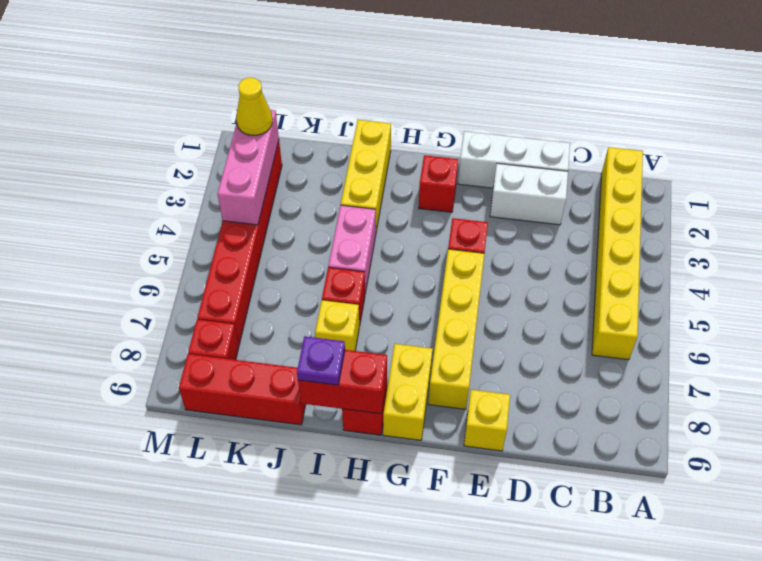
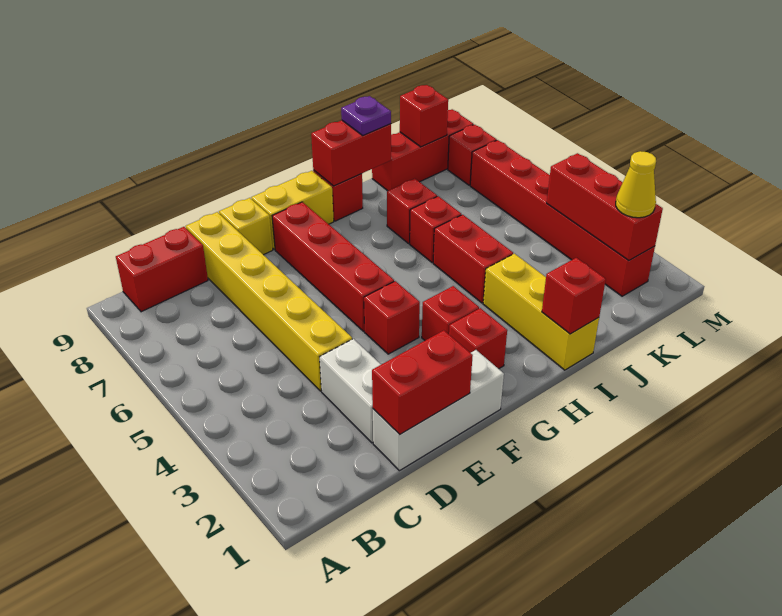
yellow brick B1:B6 level 1 -> yellow brick D4:D9 level 1
none -> red brick B9:C9 level 1
none -> red brick D1:E1 level 2
white brick D2:E2 level 1 -> white brick D2:D3 level 1
yellow brick F5:F8 level 1 -> red brick F5:F8 level 1
none -> red brick G3 level 1
yellow brick G8:G9 level 1 -> yellow brick F9:G9 level 1
none -> red brick I1 level 2
pink brick I4:I5 level 1 -> red brick I4:I5 level 1
yellow brick I7 level 1 -> red brick I7 level 1
none -> red brick K9 level 2
pink brick L2:L4 level 2 -> red brick L2:L4 level 2

